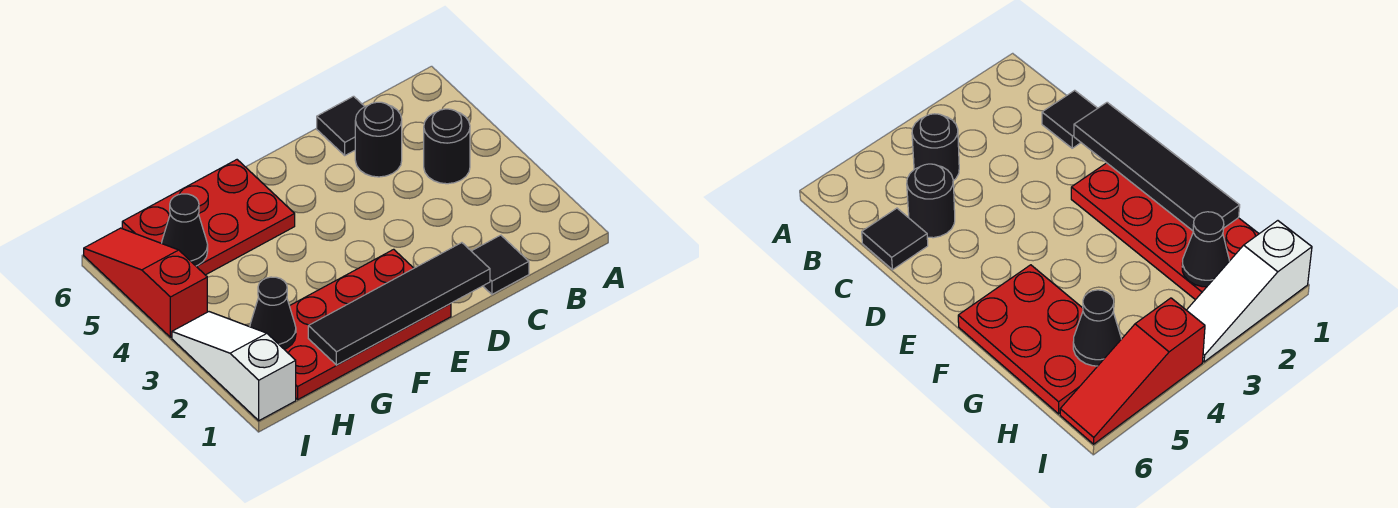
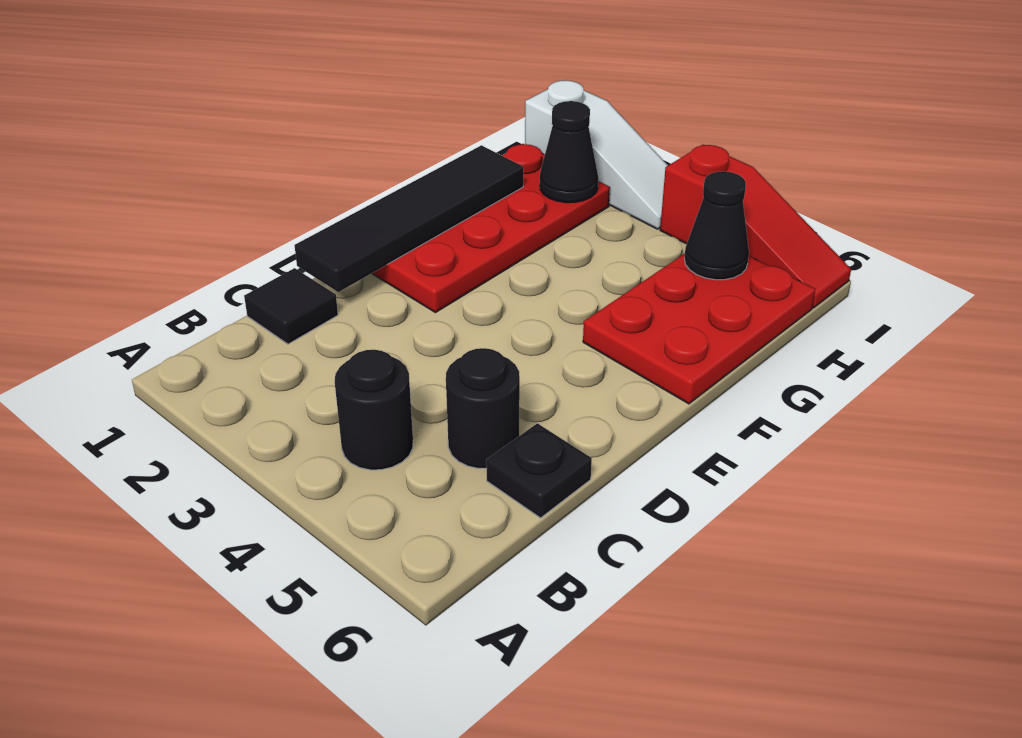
black tile C6 level 1 -> black plate C6 level 1

